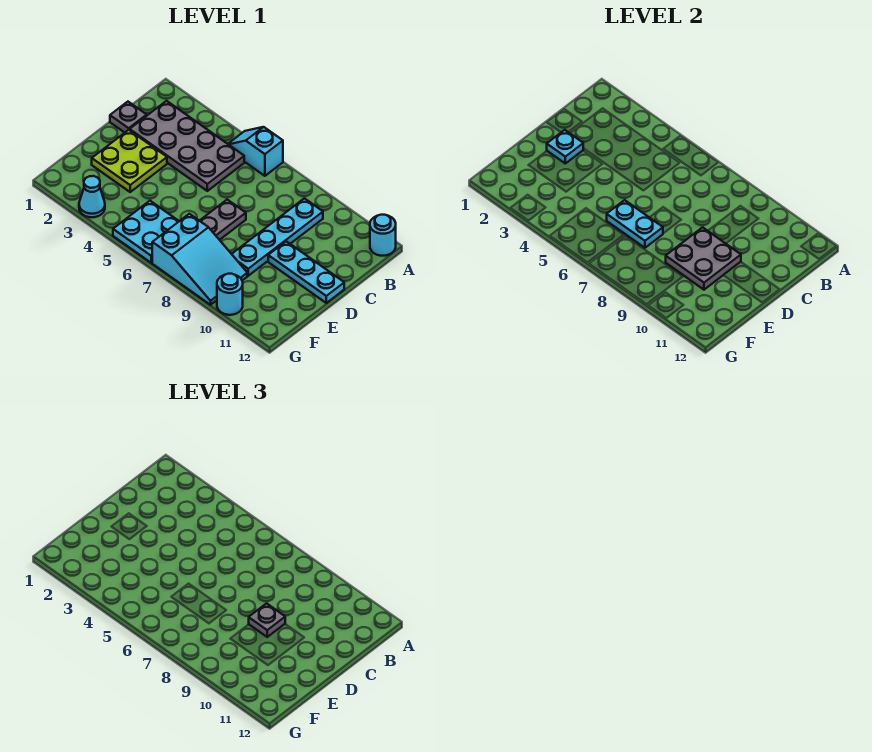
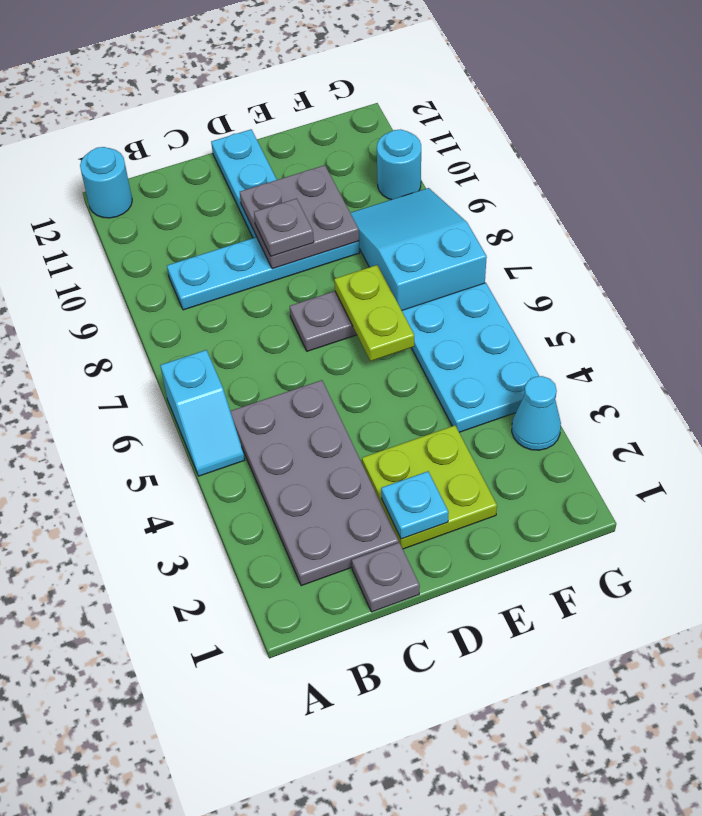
cyan plate E6:E7 level 2 -> lime plate E6:E7 level 2
cyan plate F5:G6 level 1 -> cyan plate F4:G6 level 1

